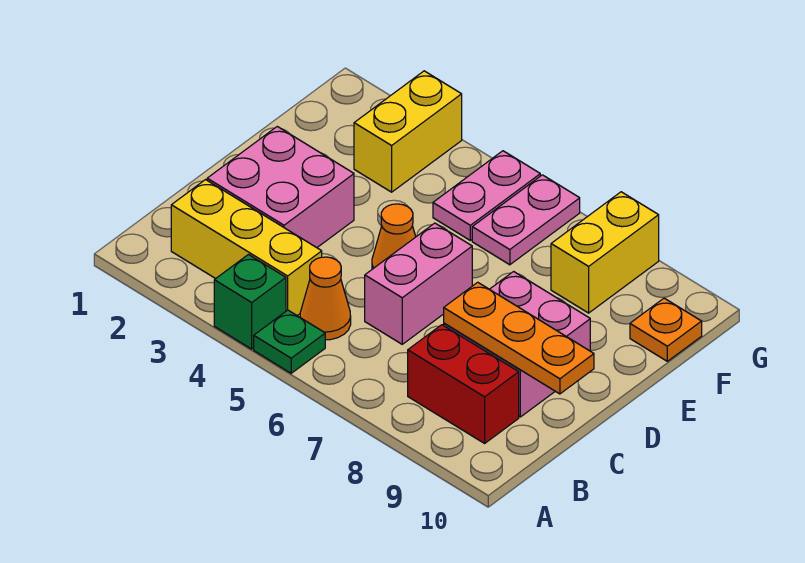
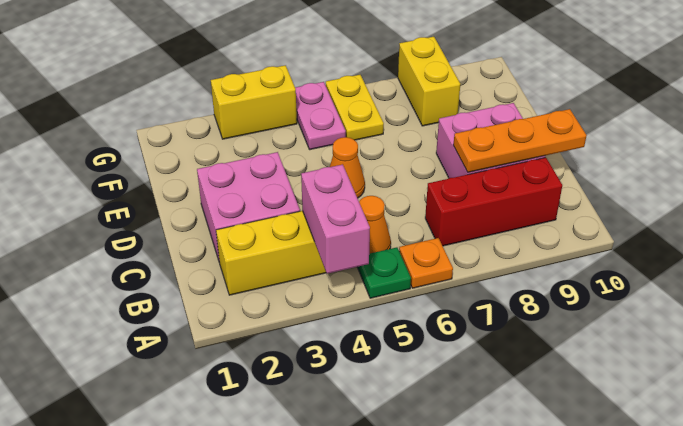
green brick A4 level 1 -> none
red brick B8:B9 level 1 -> red brick B7:B9 level 1
pink brick C6:D6 level 1 -> pink brick A4:B4 level 2
yellow brick F3:G3 level 1 -> yellow brick G3:G4 level 1
pink plate F6:G6 level 1 -> yellow plate F6:G6 level 1
orange plate F10 level 1 -> orange plate A6 level 1

